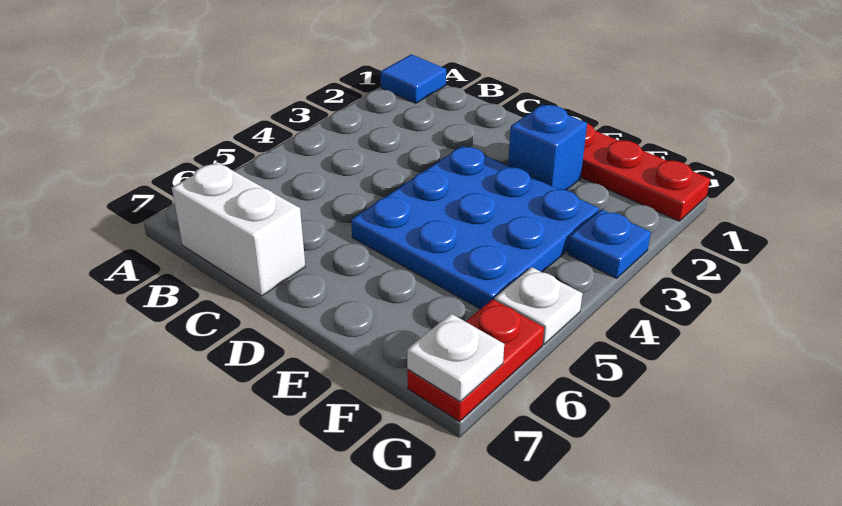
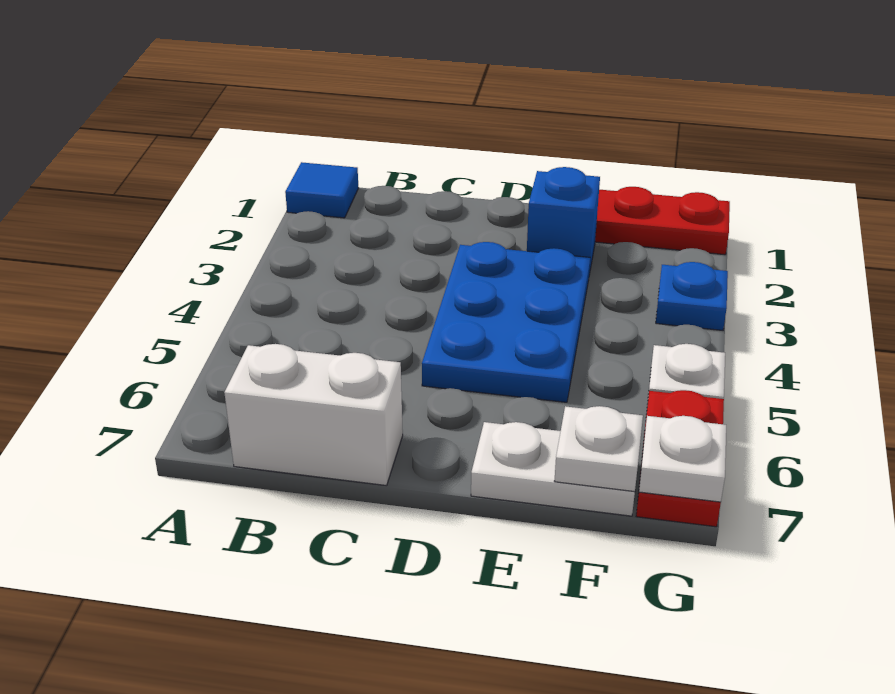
blue plate D3:F5 level 1 -> blue plate D3:E5 level 1
none -> white plate E7:F7 level 1
none -> white plate F7 level 2

